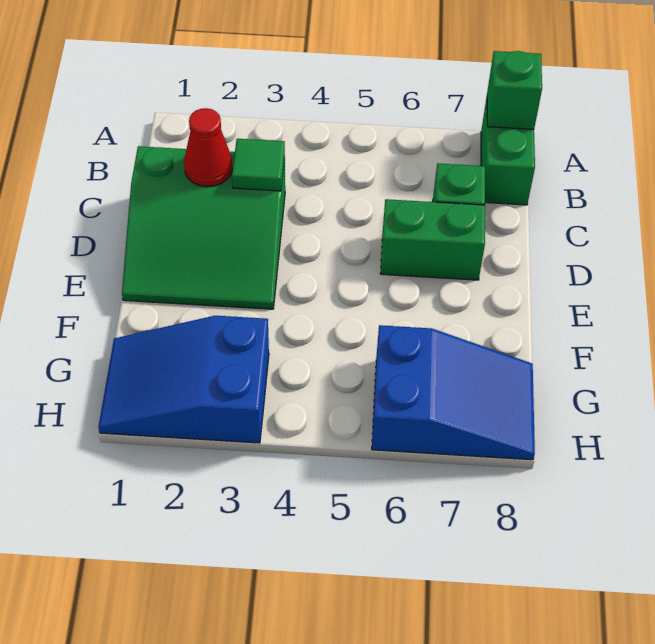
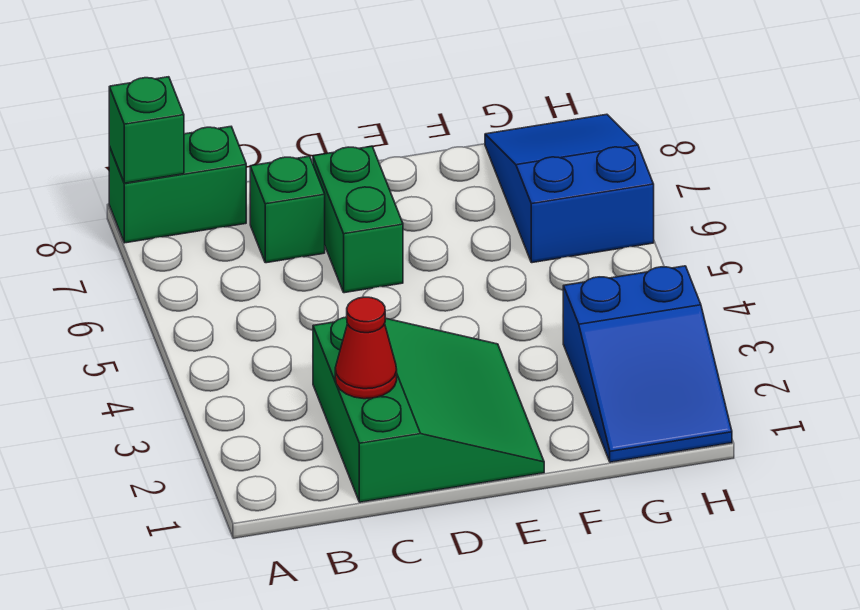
green tile C3 level 2 -> none

